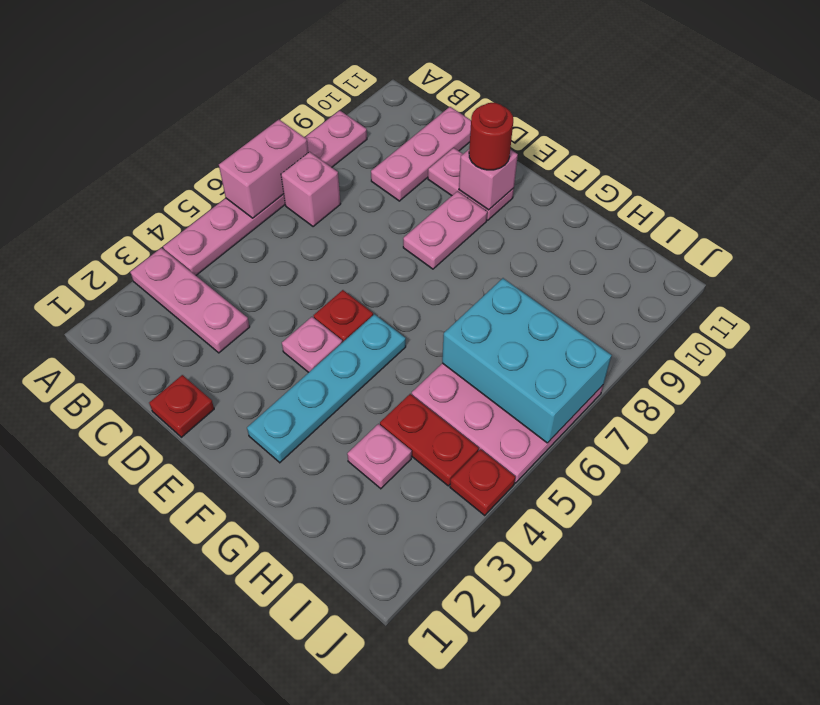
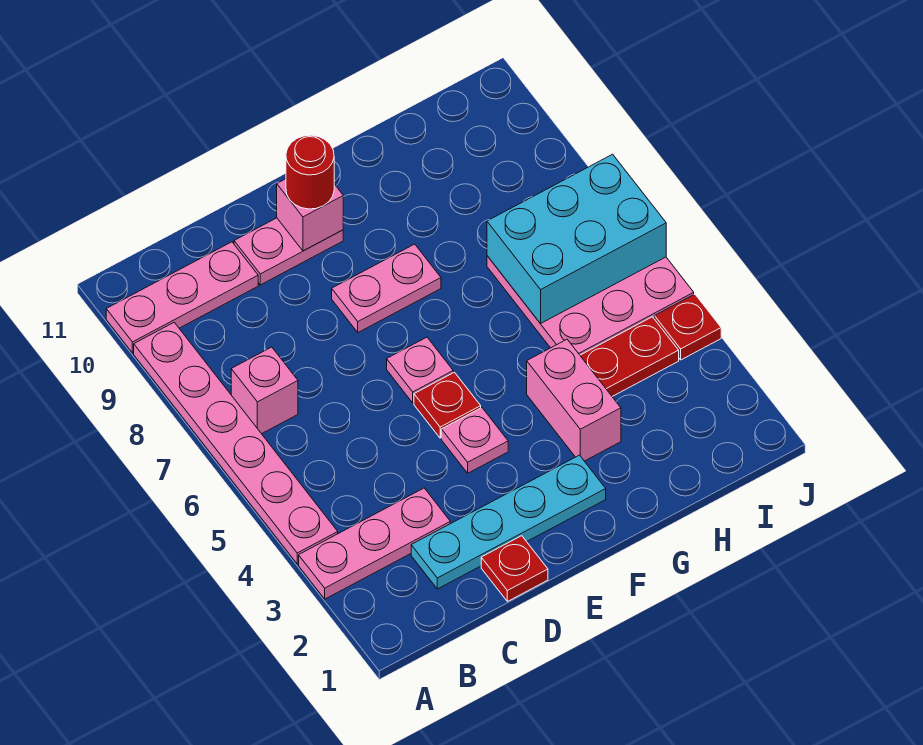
pink brick A6:A7 level 2 -> pink brick G3:G4 level 1
pink plate C9:C11 level 1 -> pink plate A10:C10 level 1
pink plate E8:E9 level 1 -> pink plate E8:F8 level 1
cyan plate F2:F5 level 1 -> cyan plate C2:F2 level 1
pink plate H3 level 1 -> pink plate E6 level 1

